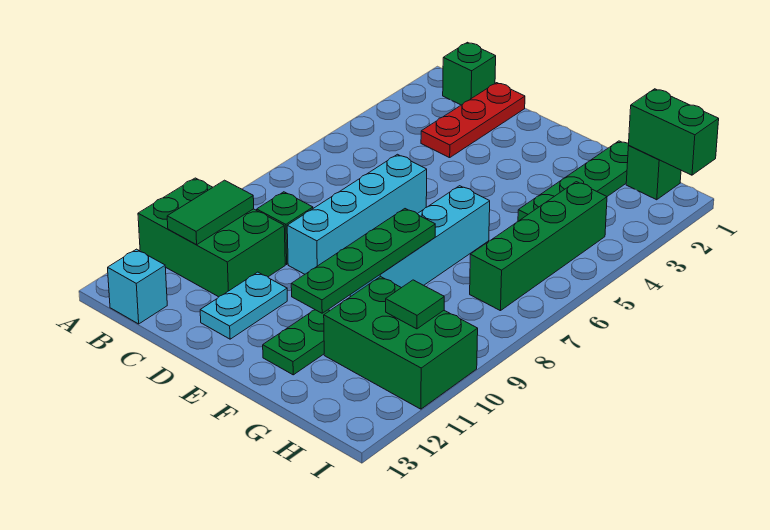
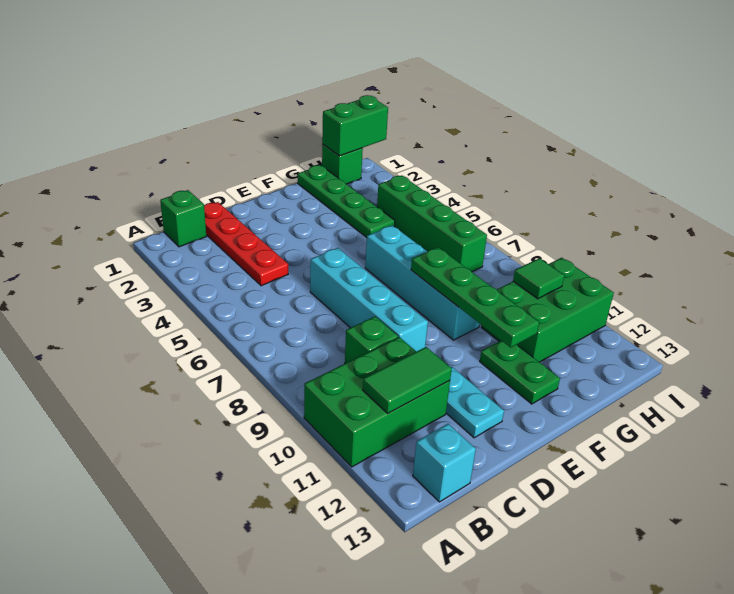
green tile B10:B11 level 2 -> green tile B11:C11 level 2
red plate C1:C3 level 1 -> red plate C1:C4 level 1

